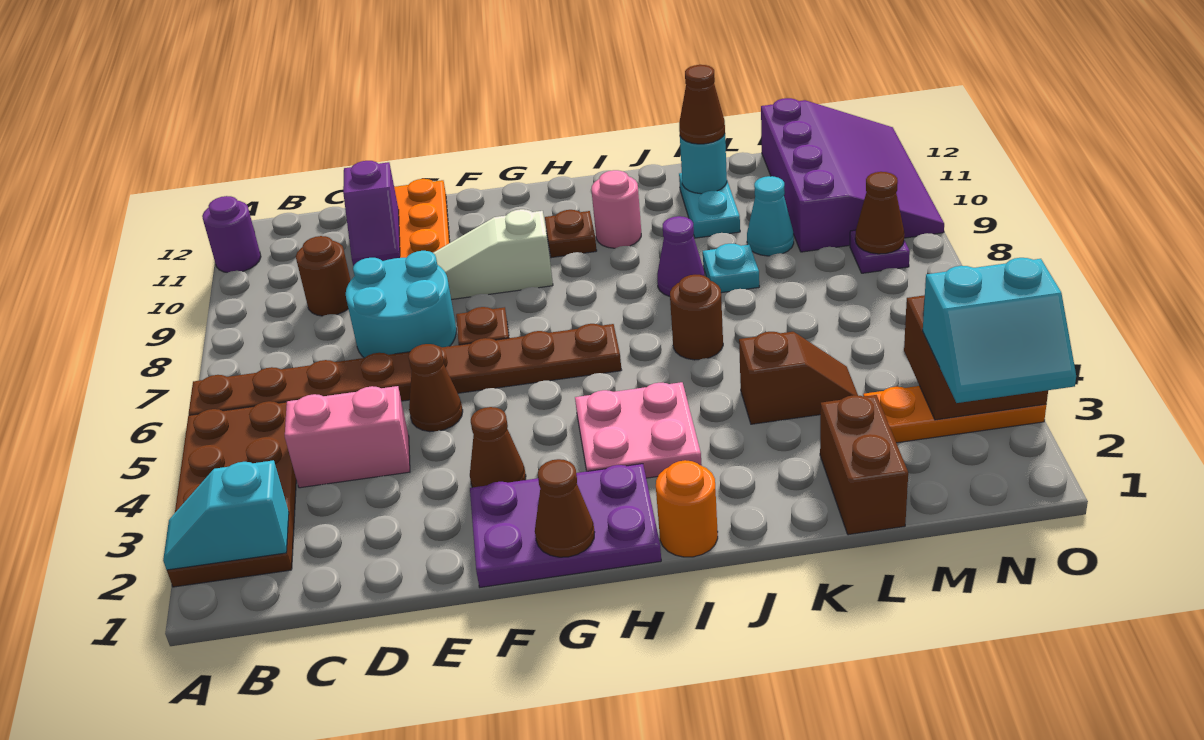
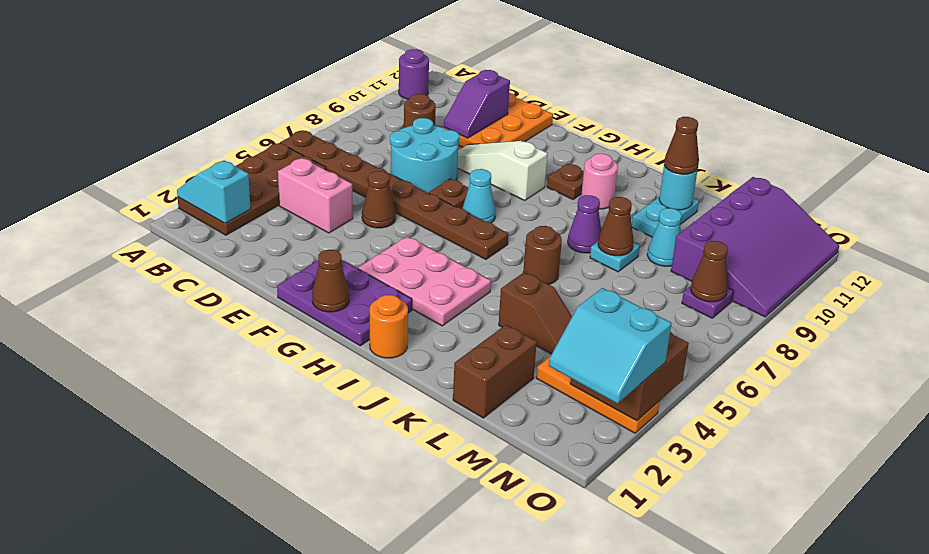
brown cone F3 level 1 -> brown cone K8 level 2
none -> cyan cone G7 level 1
pink plate H3:I4 level 1 -> pink plate G3:I4 level 1

